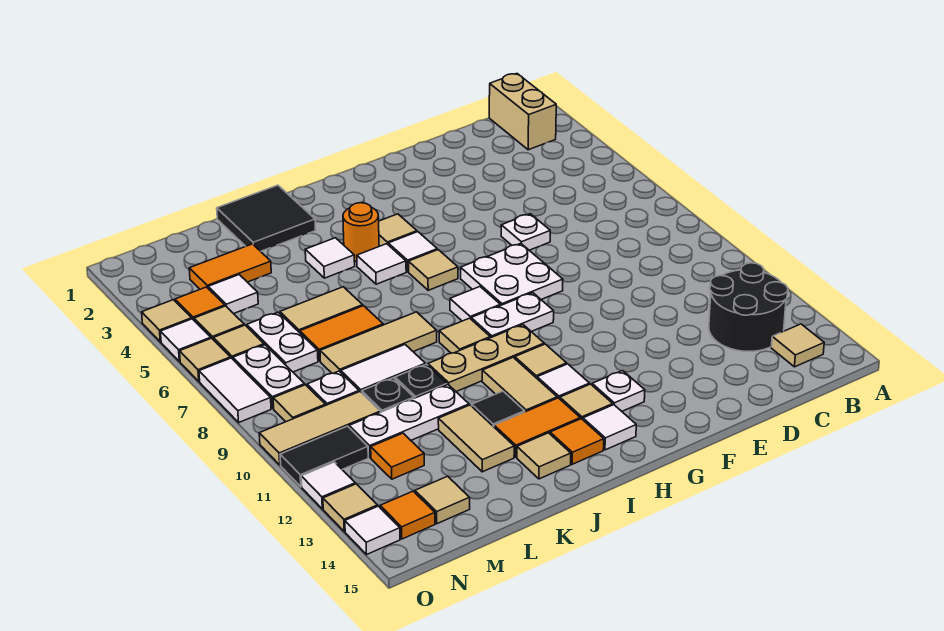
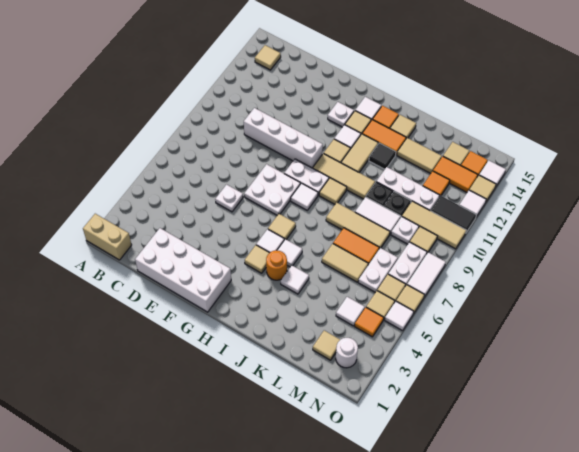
tan brick B1:B2 level 1 -> tan brick A1:B1 level 1
black round brick B12:C13 level 1 -> none
none -> white brick D1:G2 level 1
none -> white brick D10:G10 level 1
tan plate H10:J10 level 1 -> tan tile H10:J10 level 1
black tile J1:K2 level 1 -> none
tan tile K12:K13 level 1 -> tan tile K13:L13 level 1
orange tile L3:M3 level 1 -> orange tile M13:N13 level 1
none -> white round brick N2 level 1
tan tile O4 level 1 -> tan tile M2 level 1

